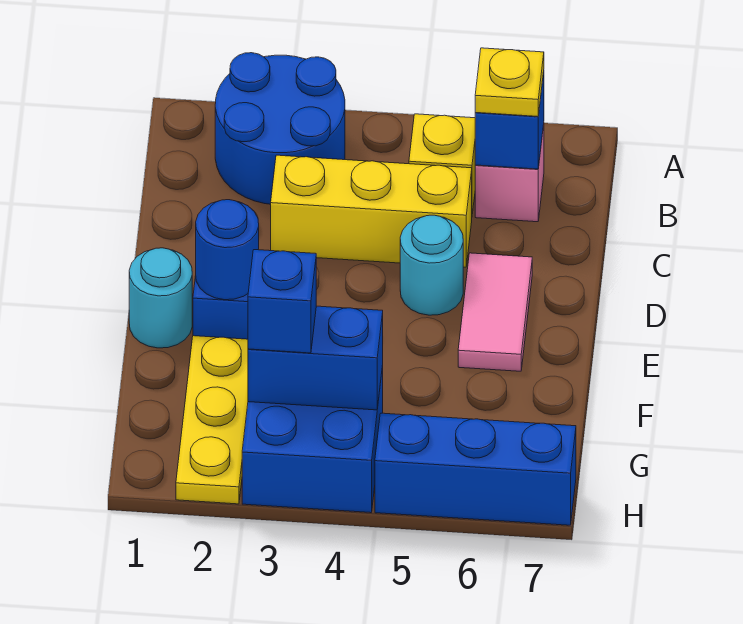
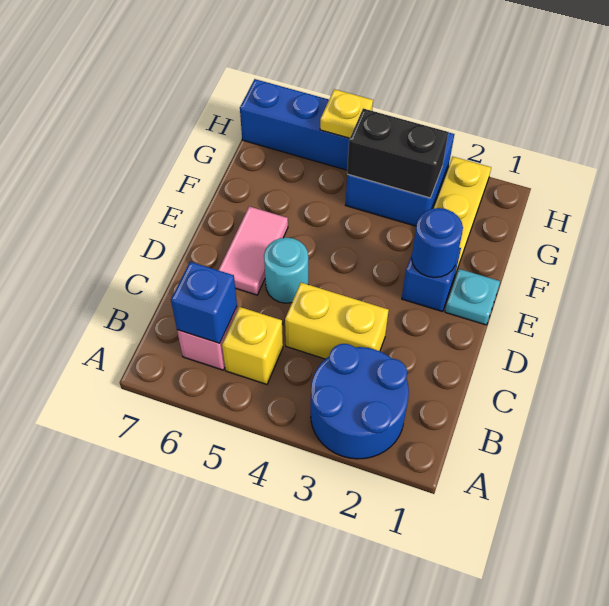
yellow plate B6 level 3 -> yellow plate H5 level 2
yellow brick C3:C5 level 1 -> yellow brick C3:C4 level 1
cyan round brick E1 level 1 -> cyan plate E1 level 1
blue brick G3:G4 level 2 -> black brick G3:G4 level 2
blue brick G3 level 3 -> none

